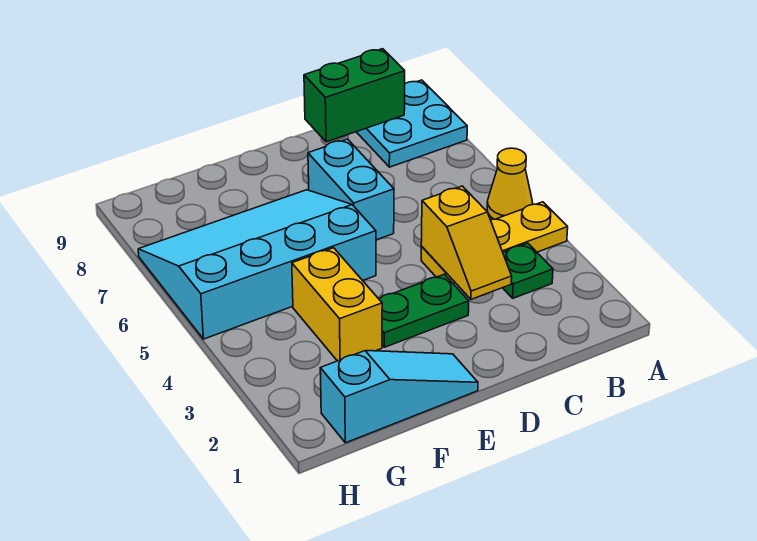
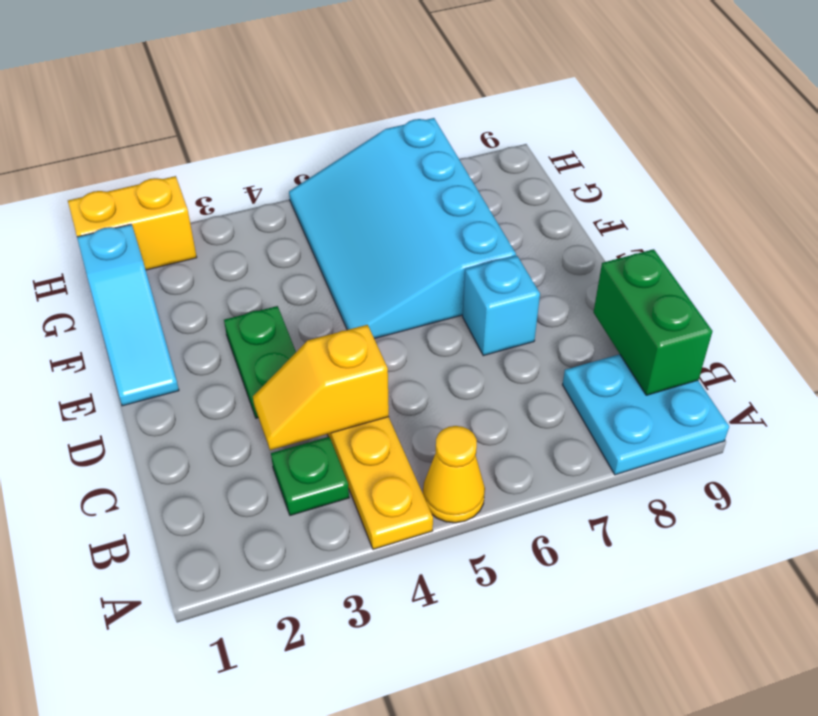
cyan brick D6:D7 level 1 -> cyan brick D7 level 1
cyan slope E5:H7 level 1 top 5 -> cyan slope E5:H7 level 1 top 7
yellow brick F3:F4 level 1 -> yellow brick H1:H2 level 1

